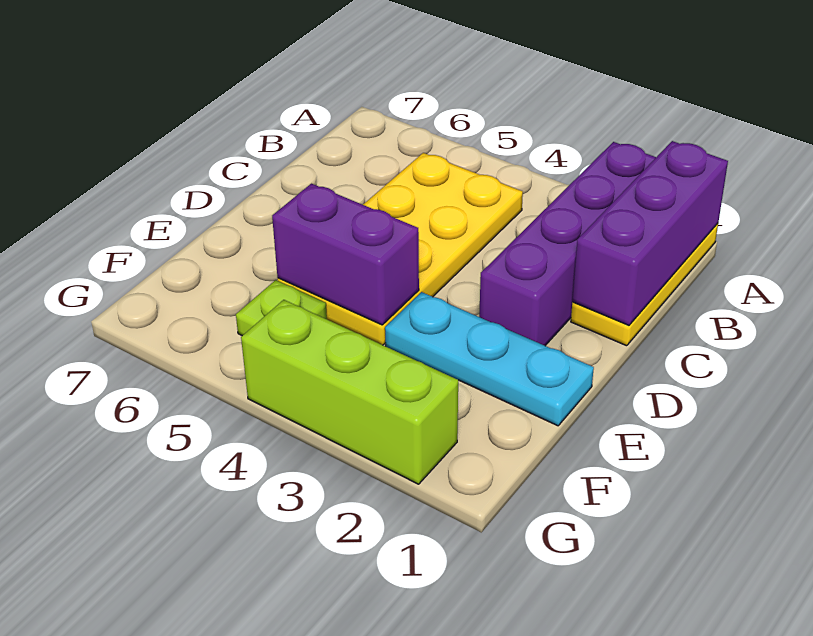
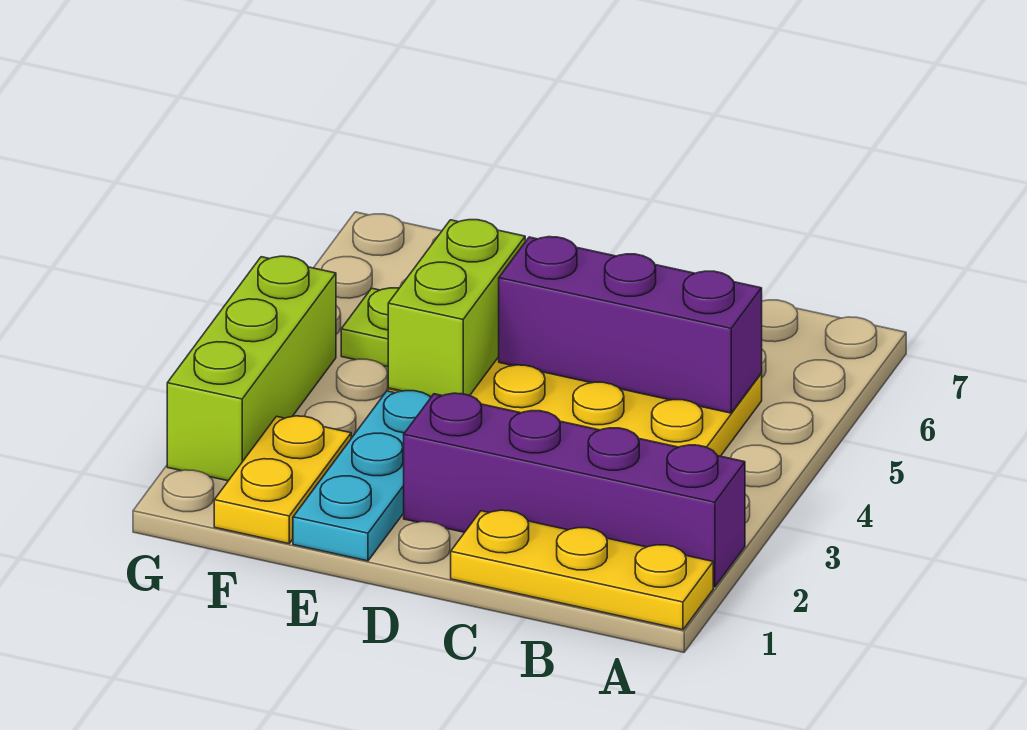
purple brick A1:C1 level 2 -> purple brick B5:D5 level 2
purple brick E4:E5 level 2 -> lime brick E4:E5 level 2
none -> yellow plate F1:F2 level 1

